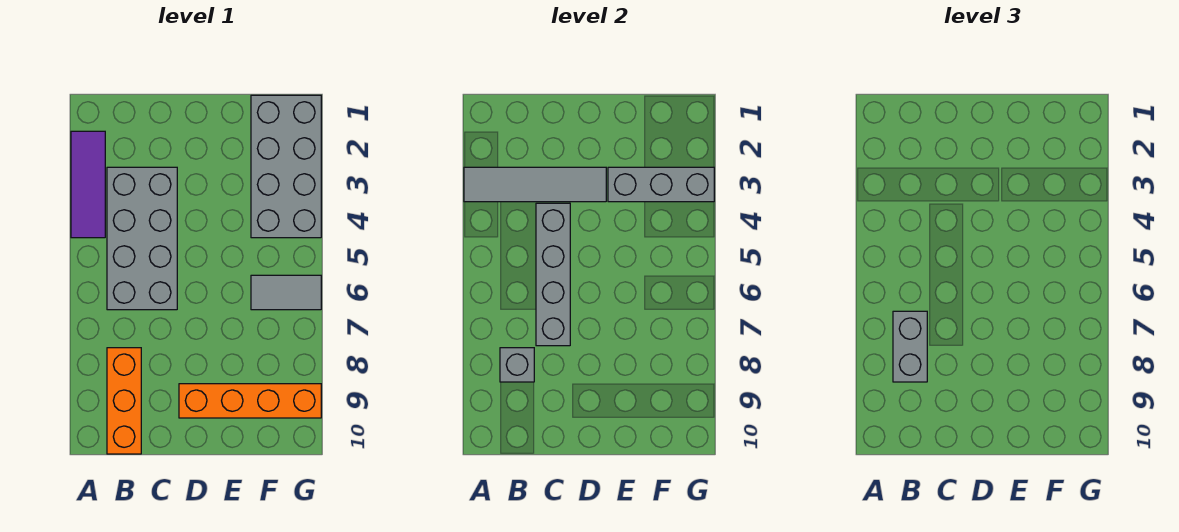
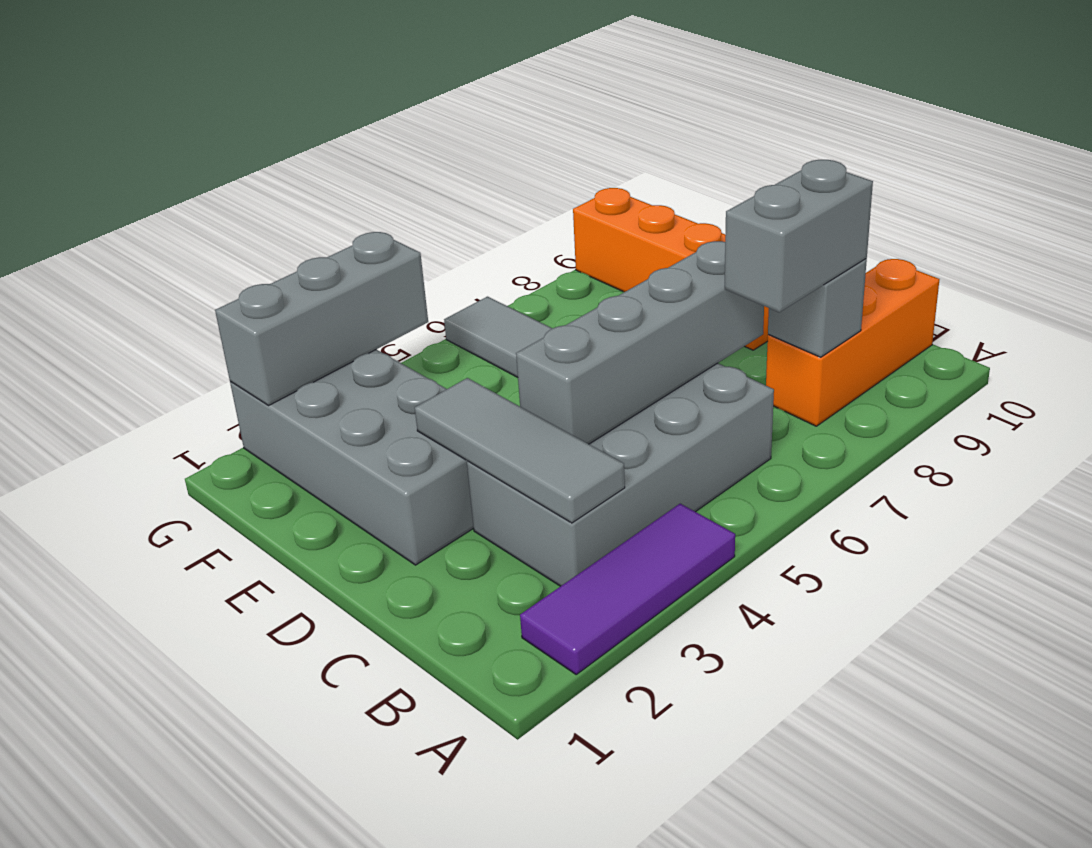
grey tile A3:D3 level 2 -> grey tile B3:D3 level 2
grey brick E3:G3 level 2 -> grey brick G2:G4 level 2
grey brick F1:G4 level 1 -> grey brick D2:G3 level 1

